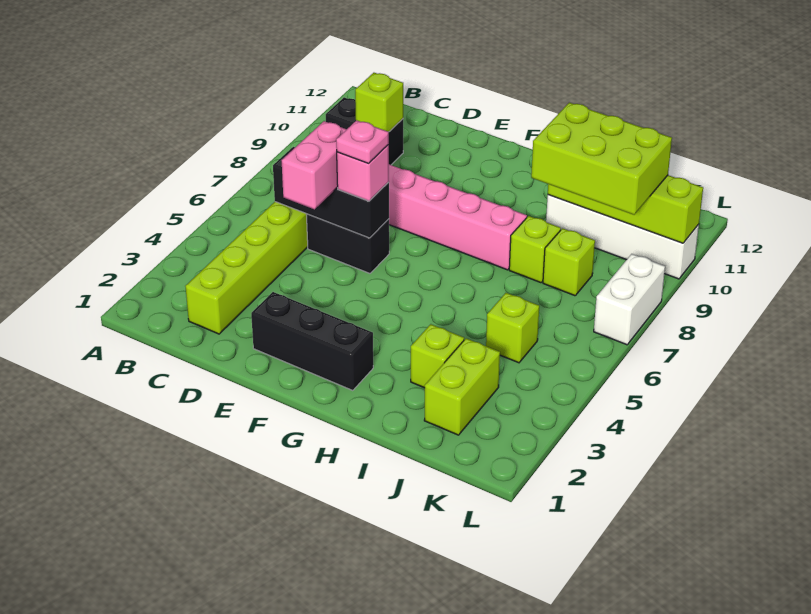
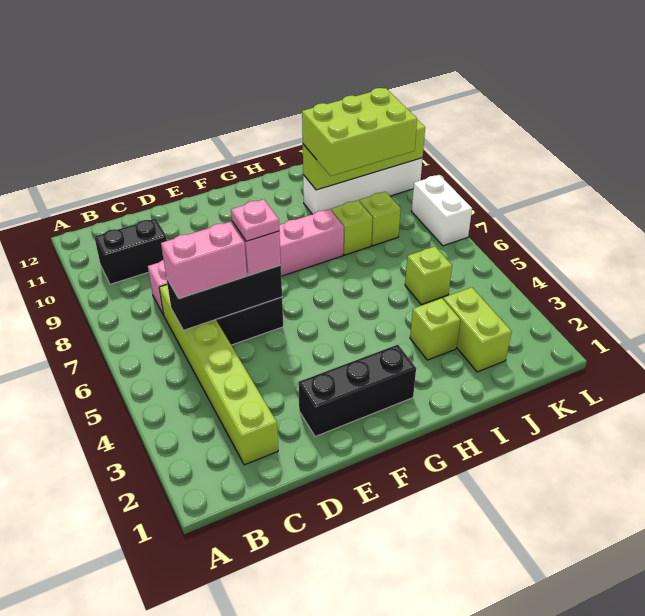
lime brick C10 level 2 -> none
pink brick D5:D6 level 3 -> pink brick C6:D6 level 3

